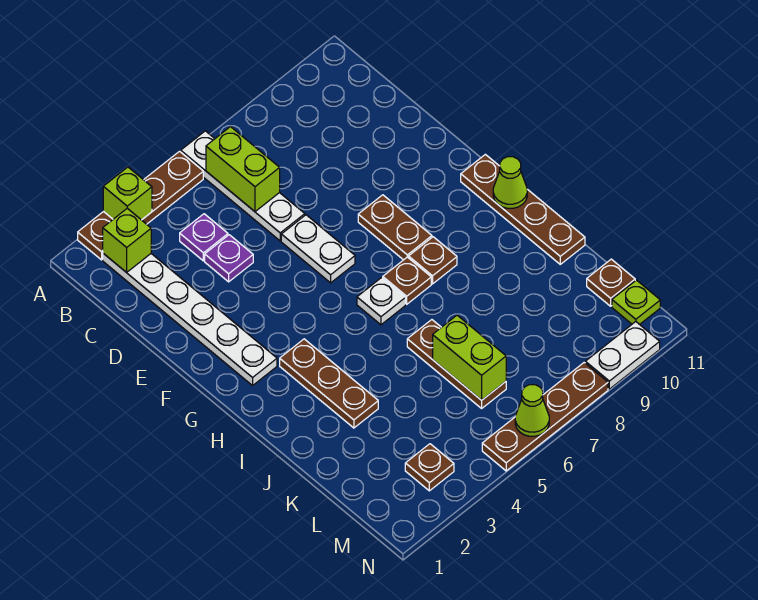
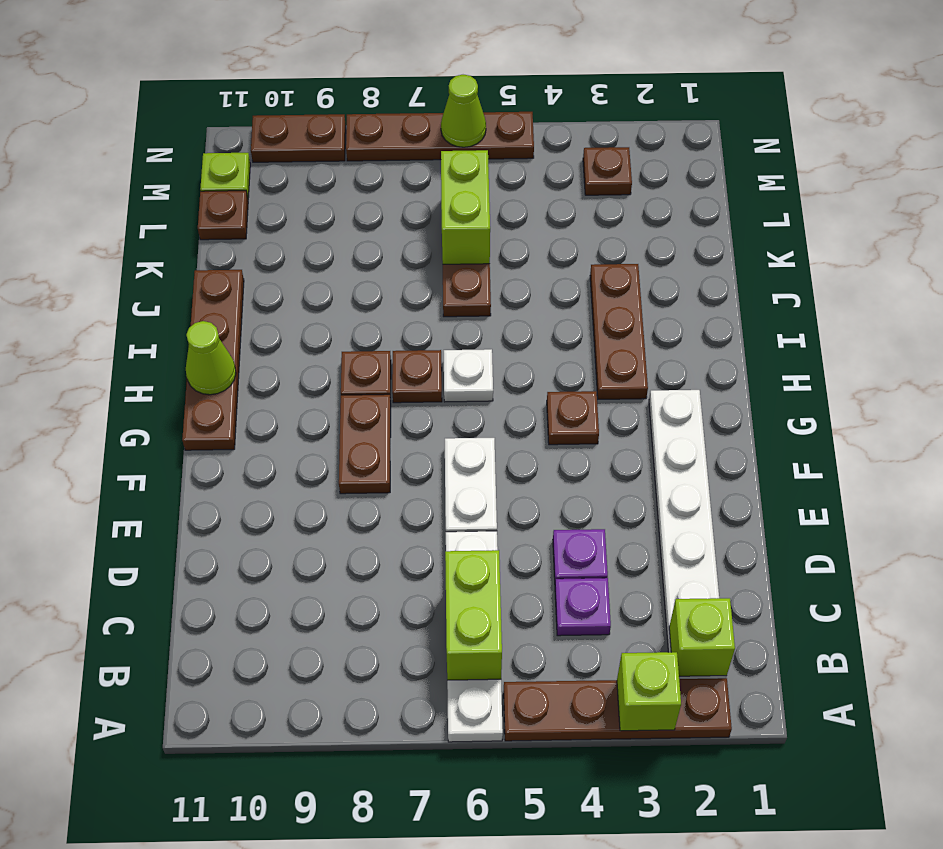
none -> brown plate G4 level 1
white plate N9:N10 level 1 -> brown plate N9:N10 level 1

